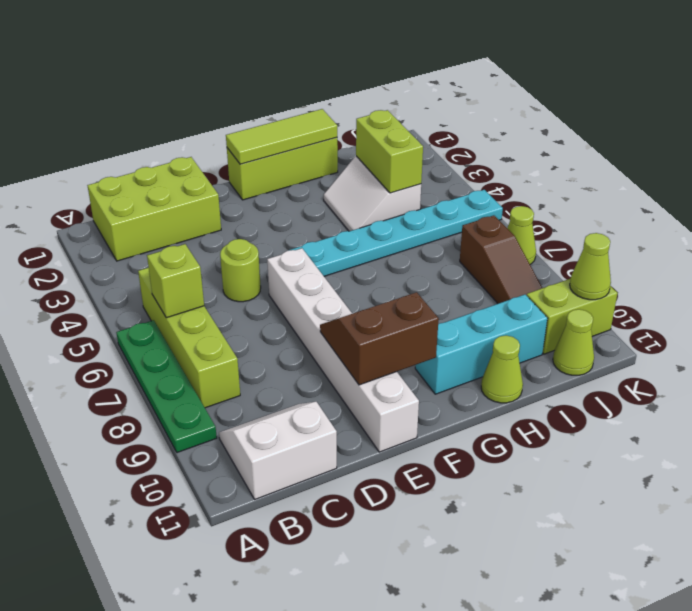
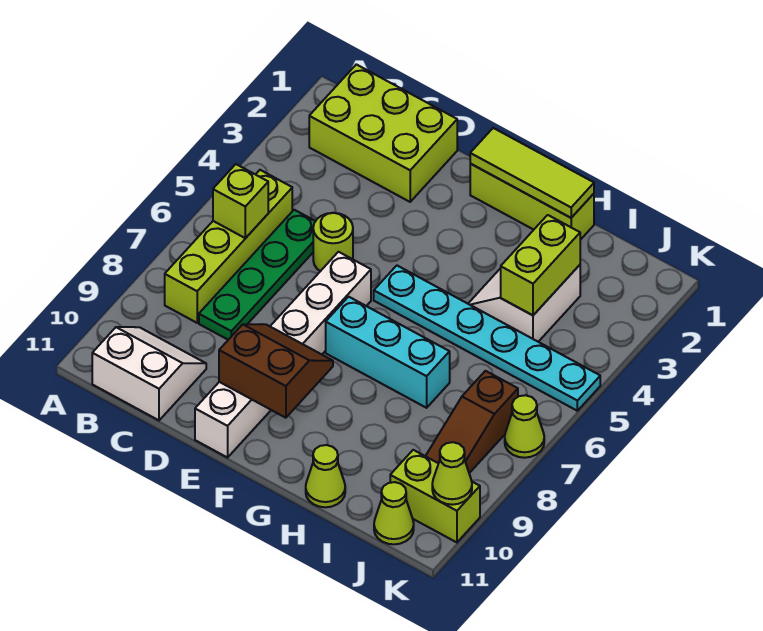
green plate A6:A9 level 1 -> green plate C5:C8 level 1
cyan brick G10:I10 level 1 -> cyan brick F7:H7 level 1

